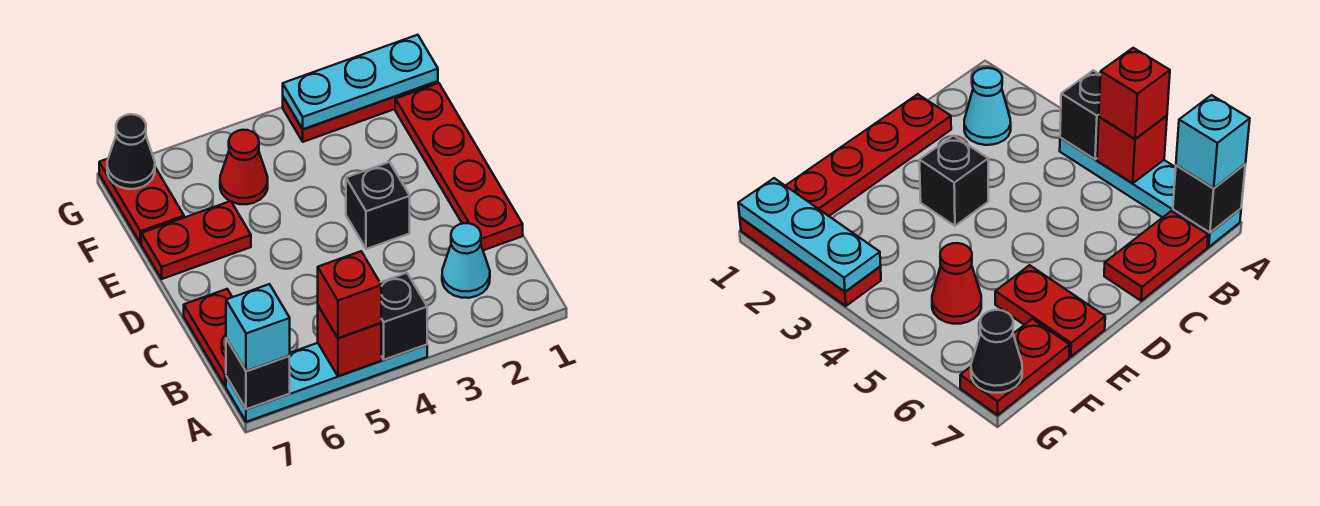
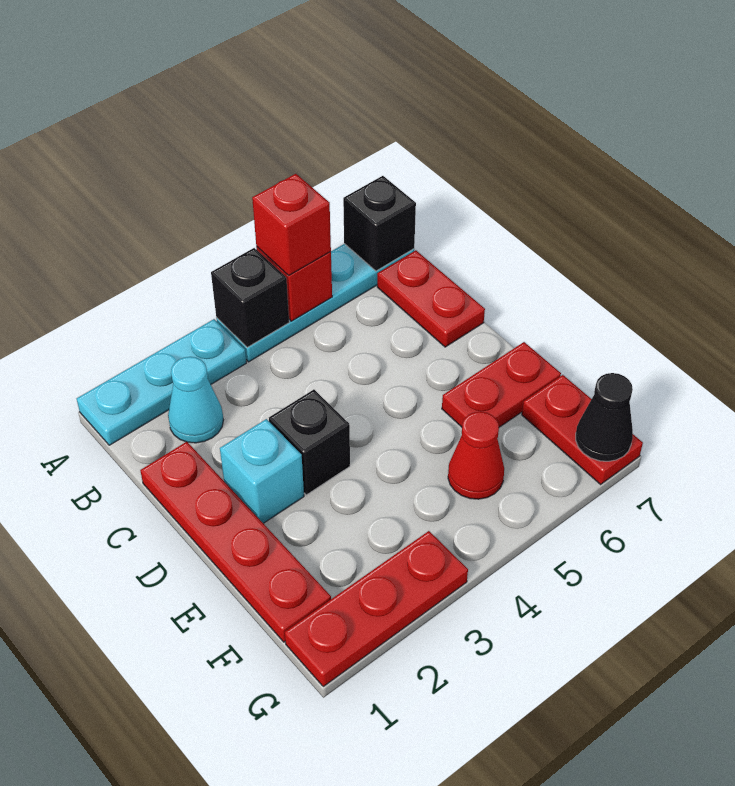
cyan brick A7 level 3 -> cyan brick D2 level 1
cyan plate G1:G3 level 2 -> cyan plate A1:A3 level 1

